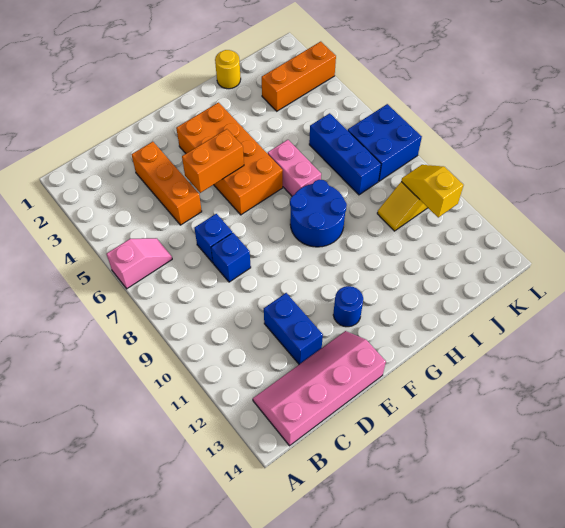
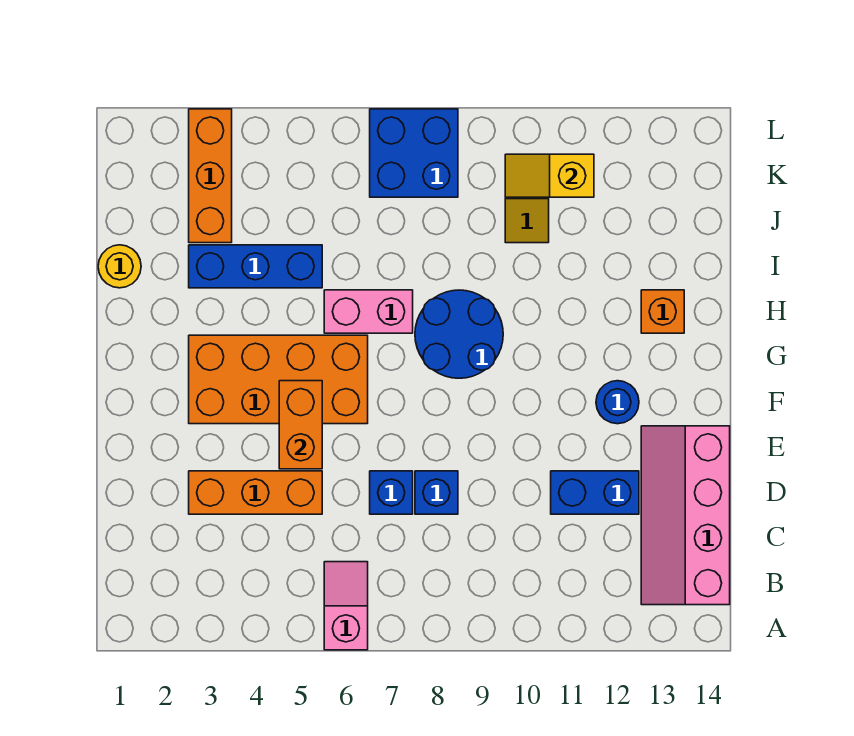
none -> orange brick H13 level 1
blue brick J6:J8 level 1 -> blue brick I3:I5 level 1

